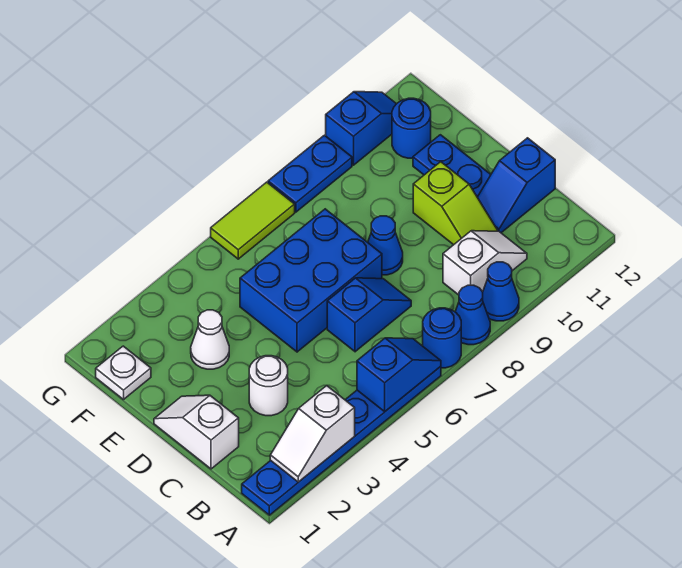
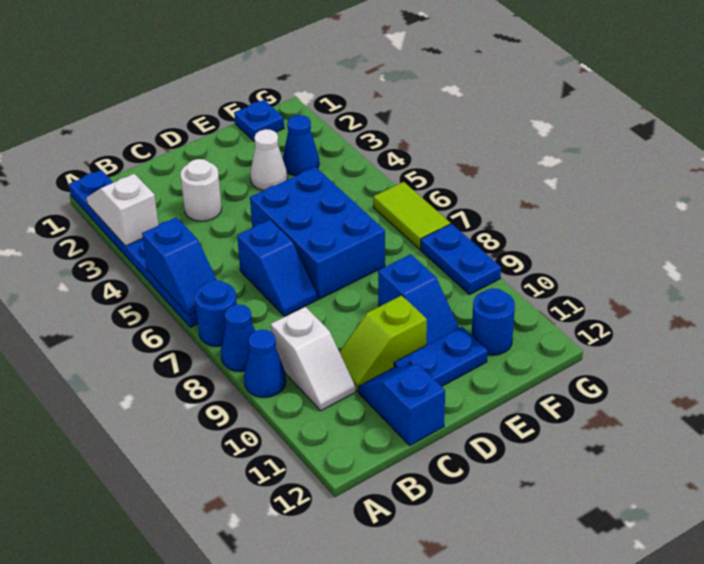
white slope C1:D1 level 1 top C -> none
blue cone D8 level 1 -> blue cone F3 level 1
white plate F1 level 1 -> blue plate F1 level 1
blue slope G10:G11 level 1 top 10 -> blue slope E9:E10 level 1 top 9

